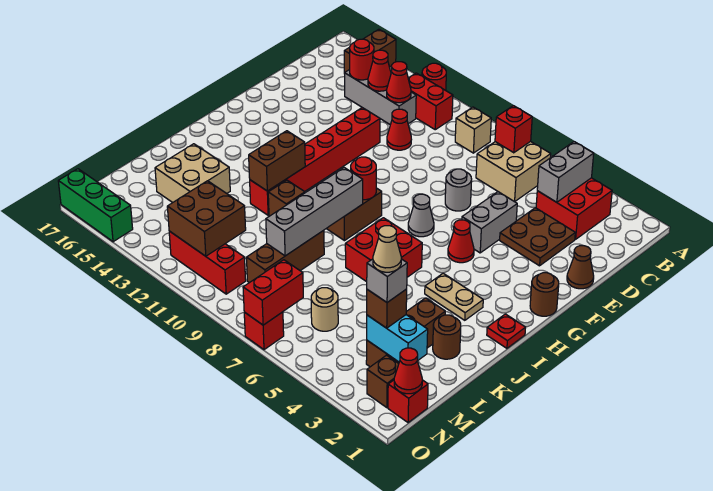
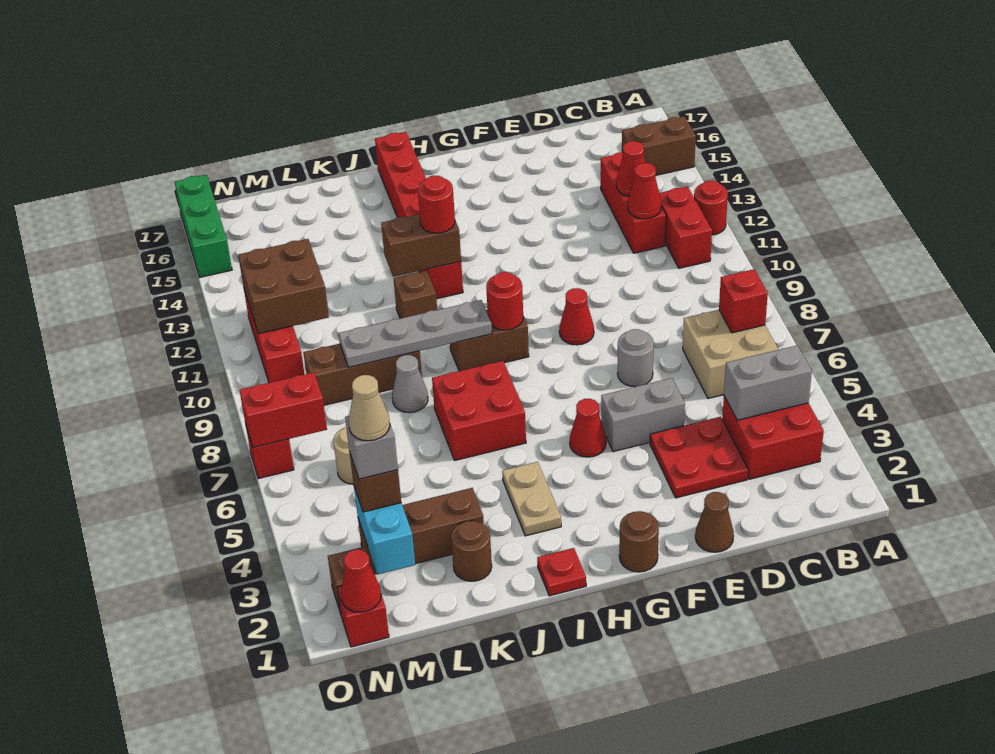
tan brick B9 level 1 -> none
grey brick C12:C14 level 1 -> red brick C12:C14 level 1
red round brick C14 level 2 -> red round brick I12 level 3
brown plate D3:E4 level 1 -> red plate D3:E4 level 1
red cone D11 level 1 -> red cone F9 level 1
red brick E12:J12 level 1 -> red brick I12:I17 level 1
grey cone G7 level 1 -> grey cone K8 level 1
grey brick I9:L9 level 2 -> grey plate I9:L9 level 2
tan brick K14:L15 level 1 -> none

